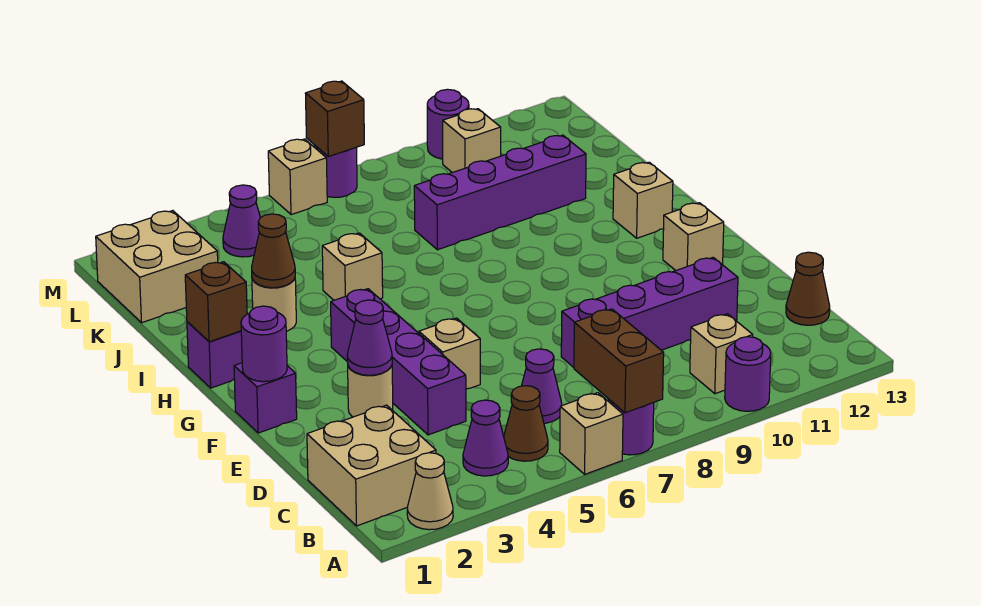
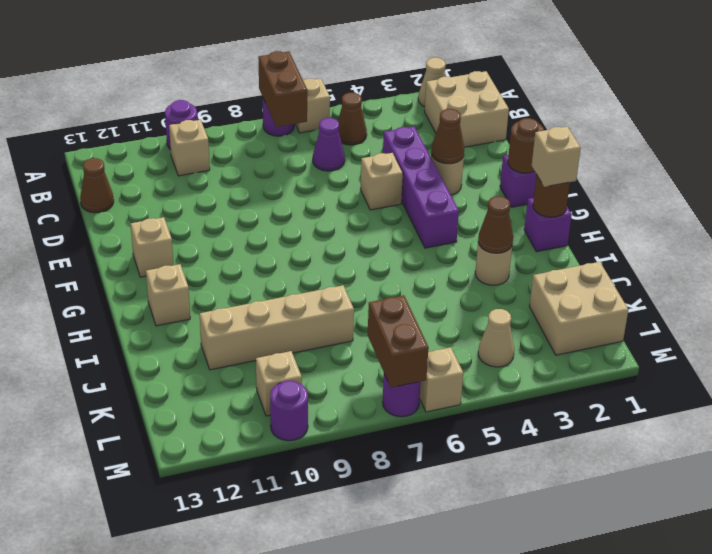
purple cone B4 level 1 -> none
purple brick D8:D11 level 1 -> none
purple cone E3 level 2 -> brown cone E3 level 2
purple round brick F1 level 2 -> brown round brick F1 level 2
brown brick H1 level 2 -> brown round brick H1 level 2
tan brick I5 level 1 -> tan brick H1 level 3
purple brick J8:J11 level 1 -> tan brick J8:J11 level 1
purple cone L4 level 1 -> tan cone L4 level 1
brown brick M7 level 2 -> brown brick L7:M7 level 2

